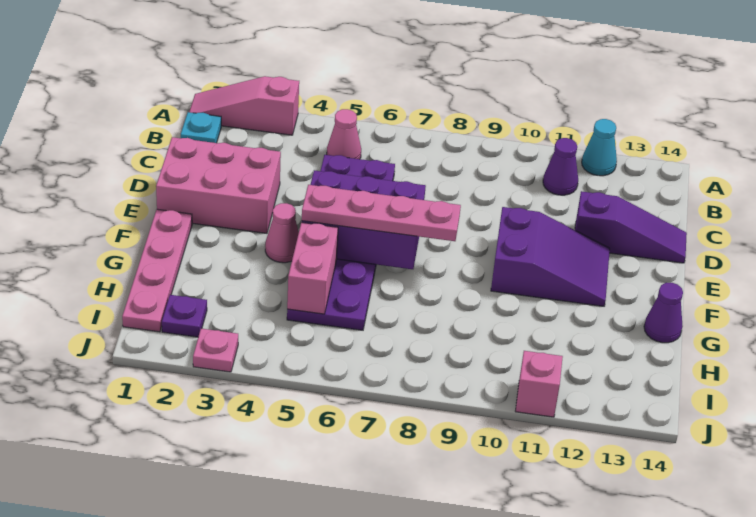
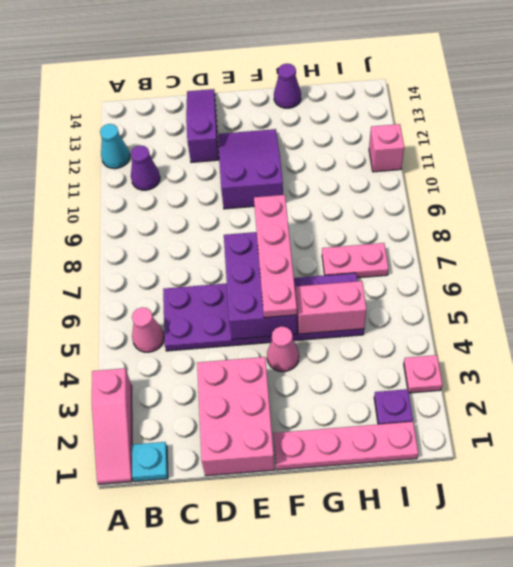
none -> pink plate H7:I7 level 1

